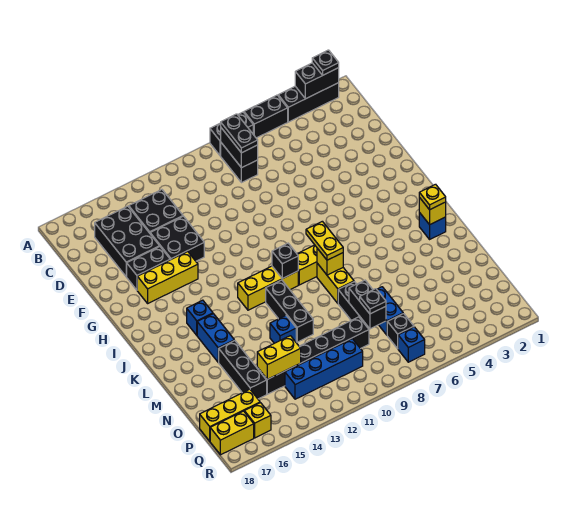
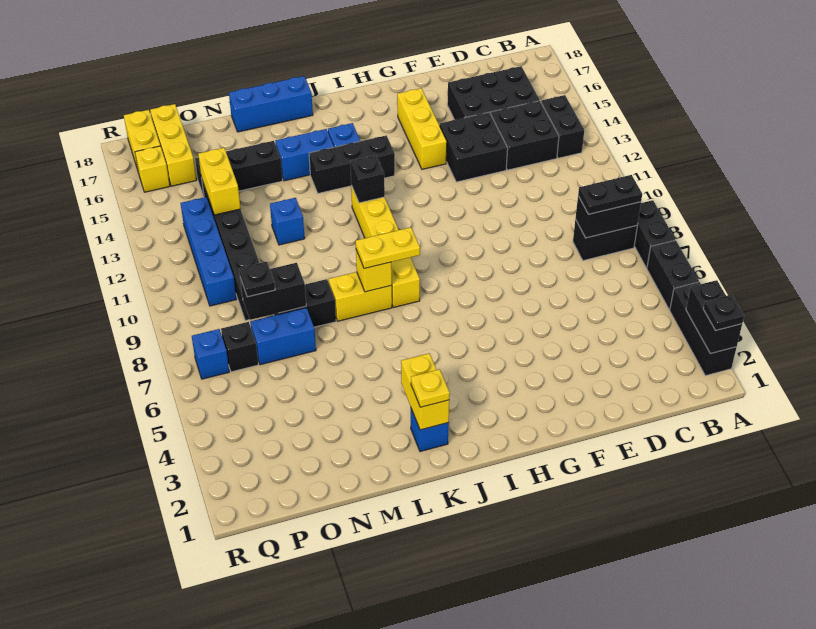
black brick F15:F16 level 1 -> black brick B13:B14 level 1
black brick J10 level 2 -> black brick J12 level 2
yellow brick K2 level 2 -> yellow brick K2:K3 level 2
black brick K11:M11 level 1 -> black brick I14:K14 level 1
none -> blue brick K18:M18 level 1

